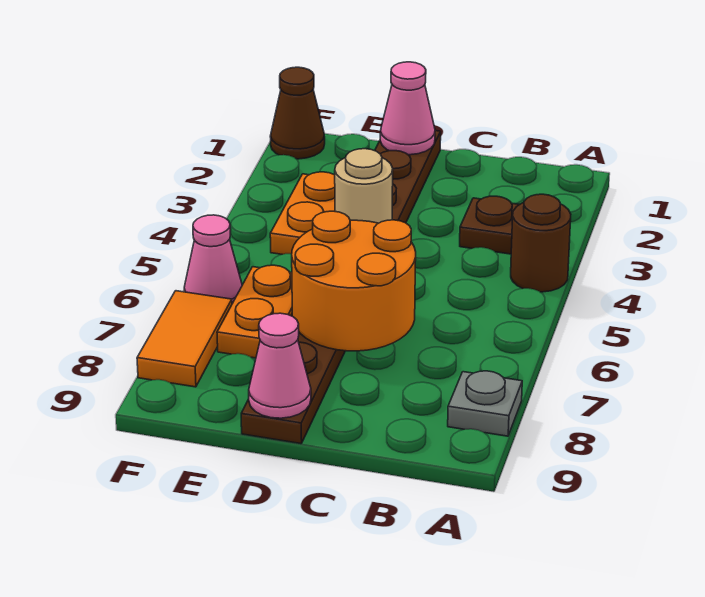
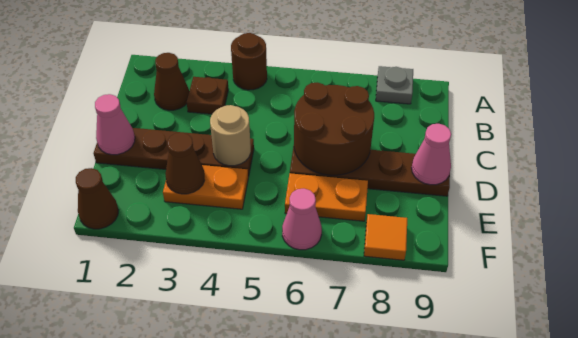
none -> brown cone B2 level 1
orange round brick C6:D7 level 2 -> brown round brick C6:D7 level 2
none -> brown cone E3 level 2
orange tile F7:F8 level 1 -> orange tile F8 level 1

